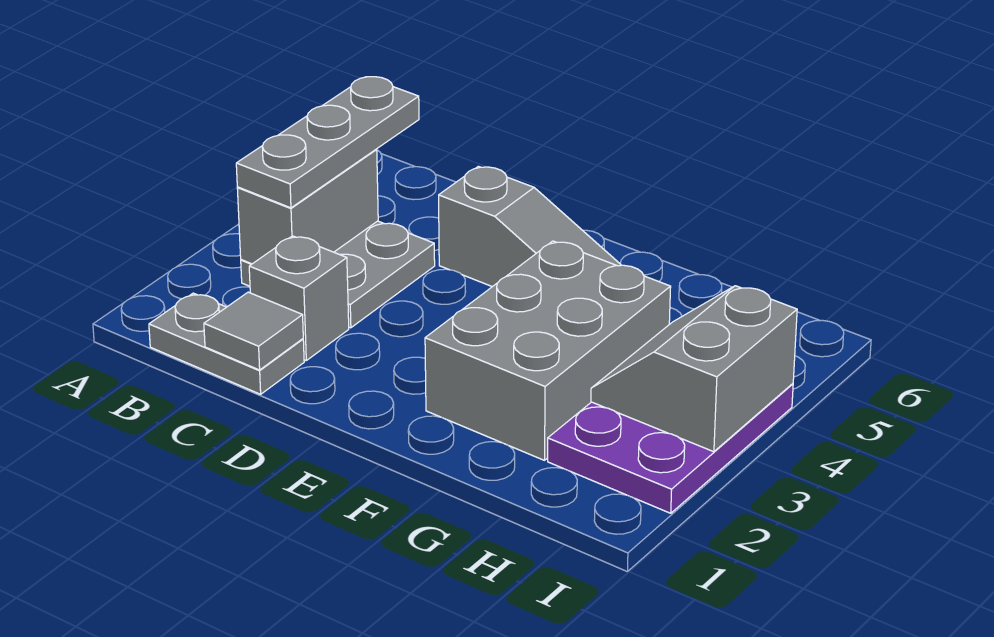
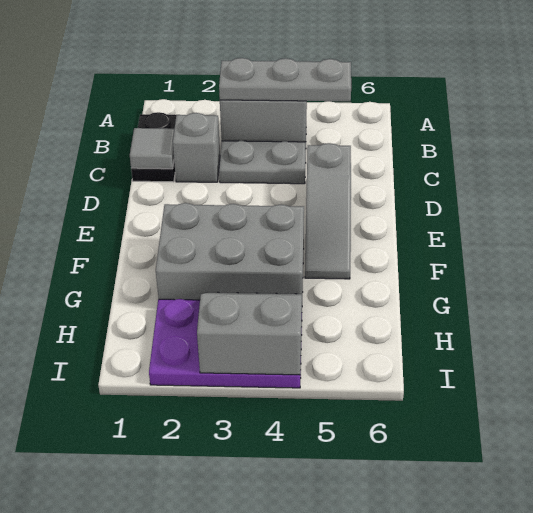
grey plate B1:C1 level 1 -> black plate B1:C1 level 1

